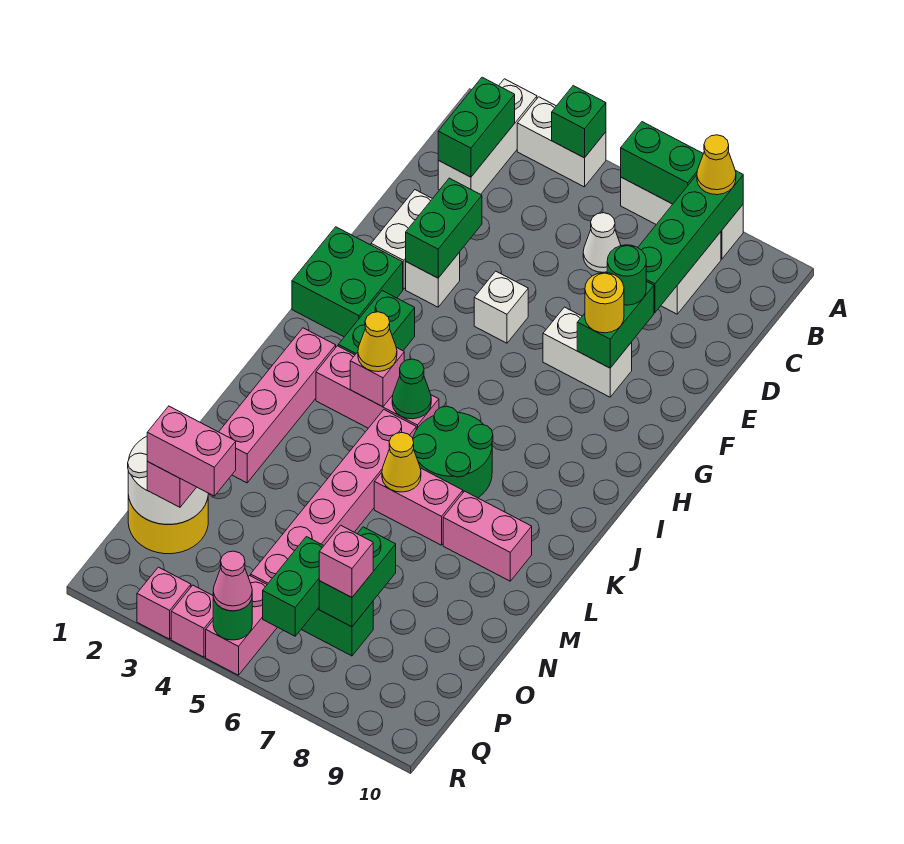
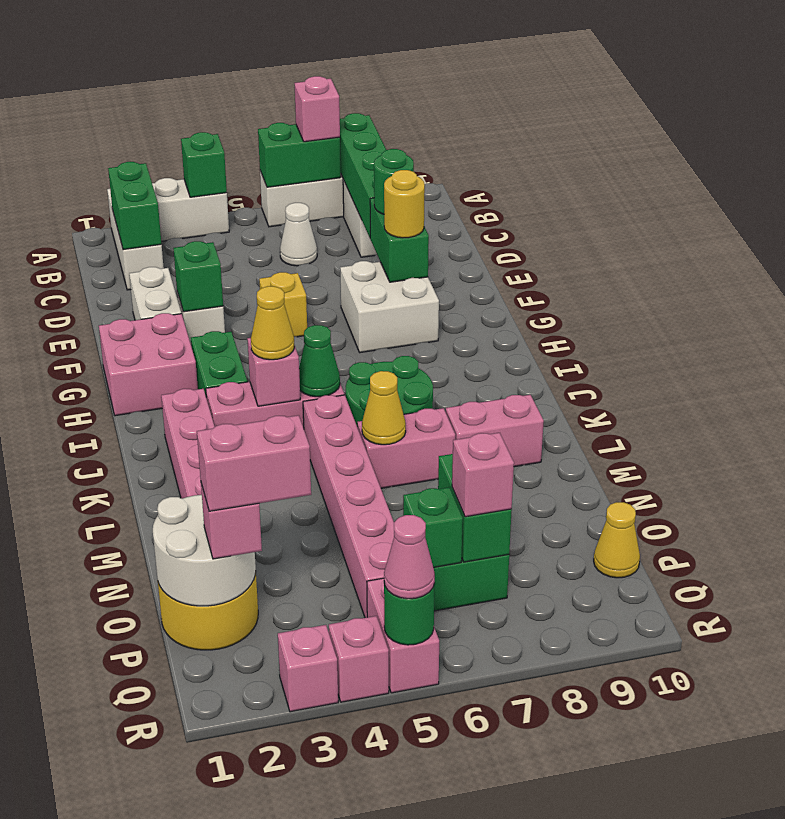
none -> pink brick A7 level 3
yellow cone A8 level 3 -> yellow cone P10 level 1
green brick E3:F3 level 2 -> green brick F3 level 2
white brick F5 level 1 -> yellow brick F5 level 1
white brick F7:F8 level 1 -> white brick F7:G8 level 1
green brick G1:H2 level 1 -> pink brick G1:H2 level 1
green brick P6:Q6 level 2 -> green brick P6 level 2

